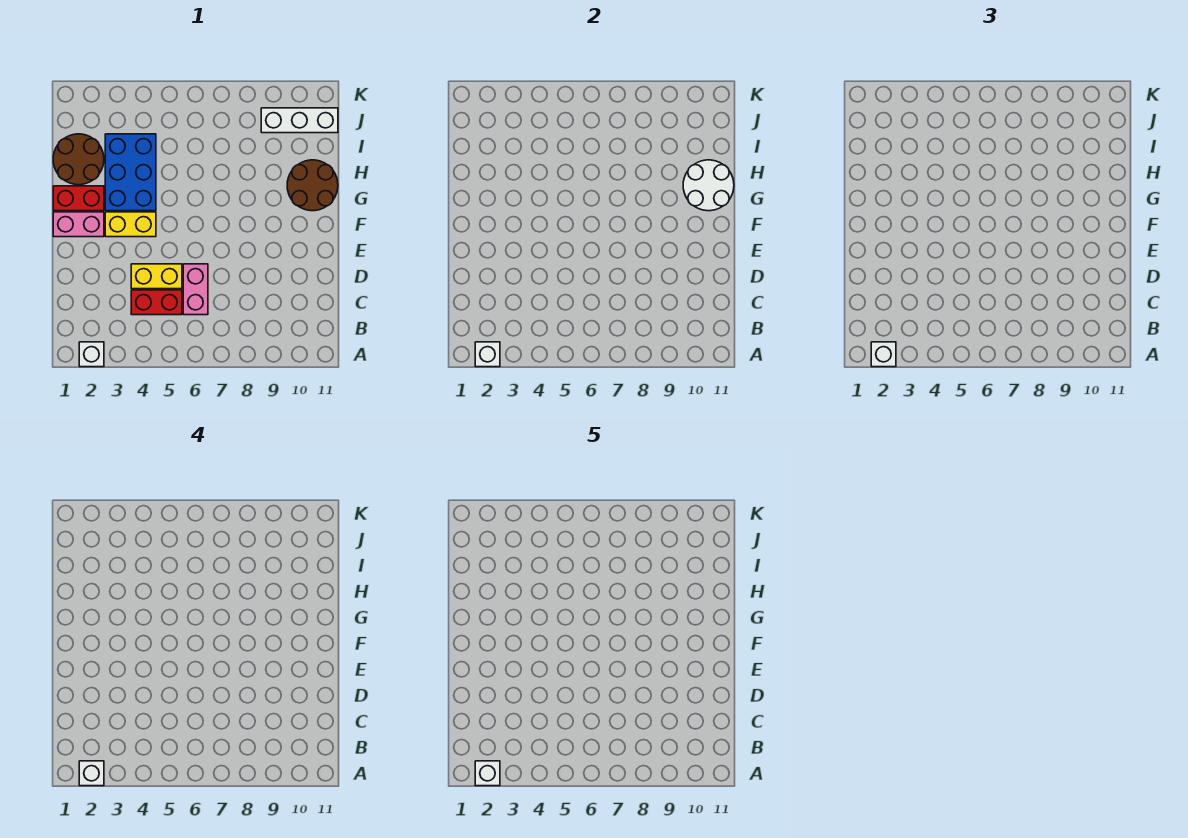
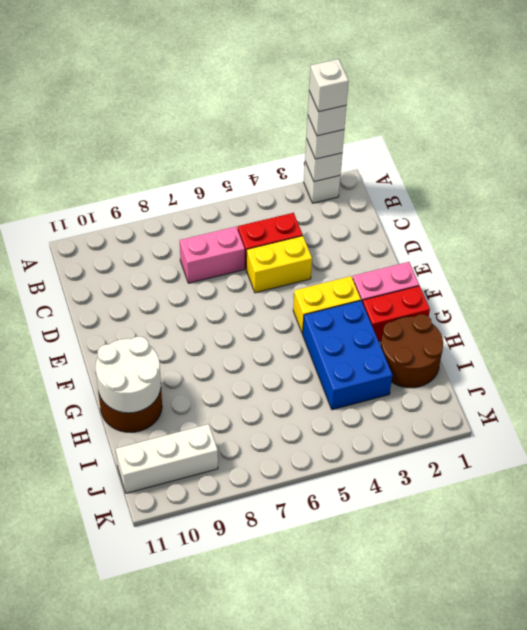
pink brick C6:D6 level 1 -> pink brick C6:C7 level 1

